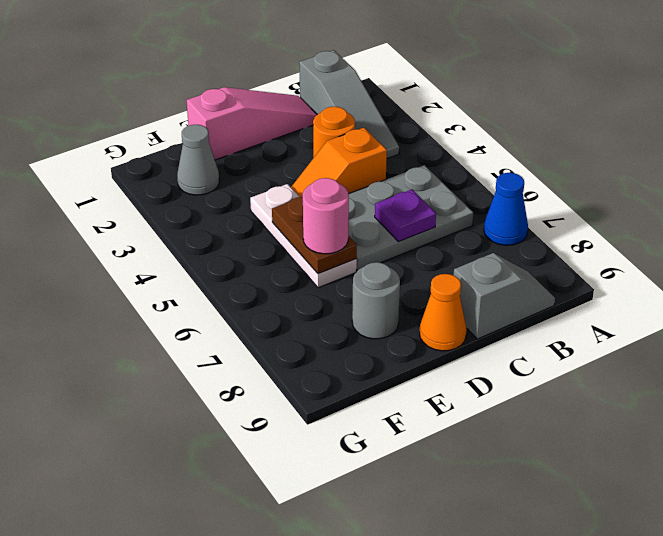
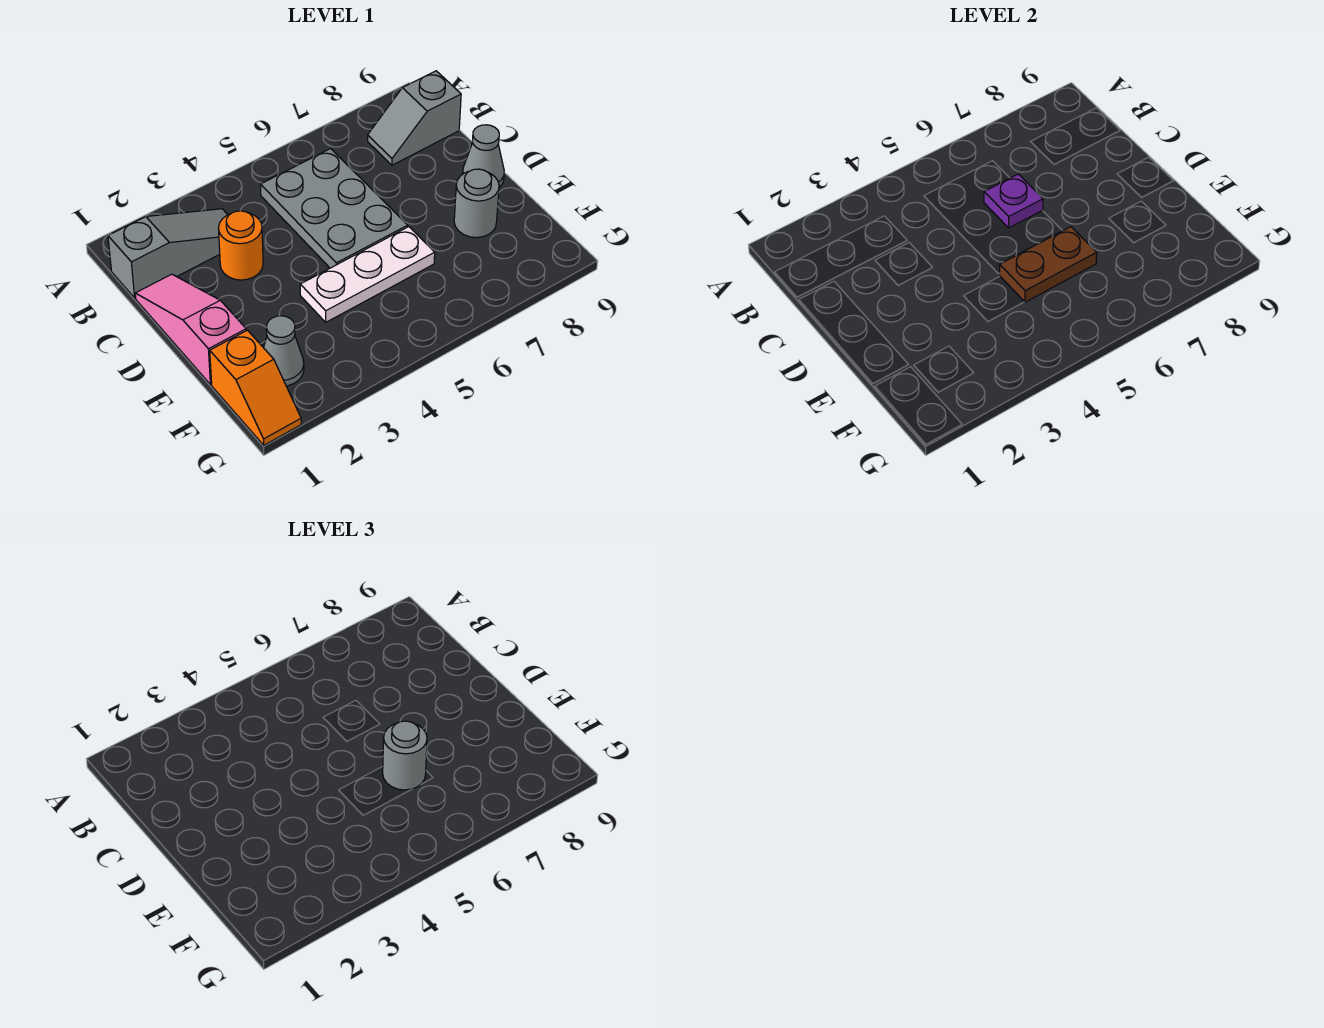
blue cone A7 level 1 -> none
grey slope B9:C9 level 1 top C -> grey slope B8:B9 level 1 top 9
orange slope C4:D4 level 1 top C -> orange slope F1:G1 level 1 top F
orange cone D9 level 1 -> grey cone D9 level 1
pink round brick E6 level 3 -> grey round brick E6 level 3

